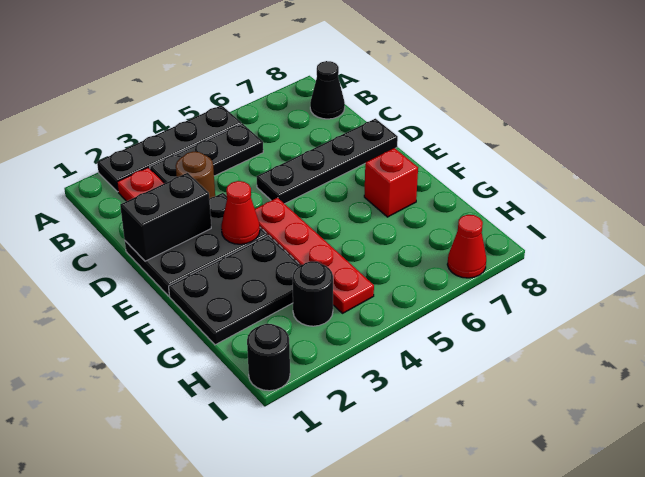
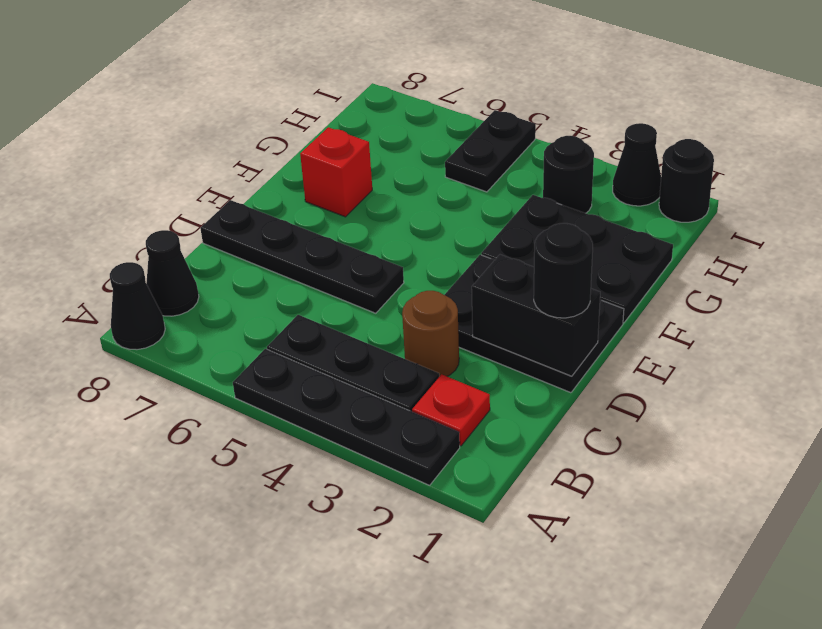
none -> black cone A8 level 1
none -> black round brick D1 level 3
red cone E3 level 2 -> none
red plate E4:H4 level 1 -> none
none -> black plate H5:I5 level 1
none -> black cone I2 level 1
red cone I7 level 1 -> none

